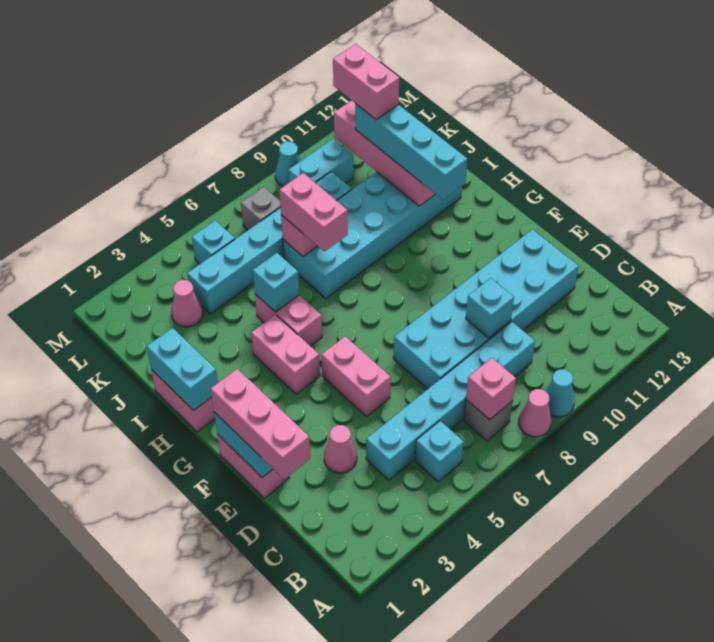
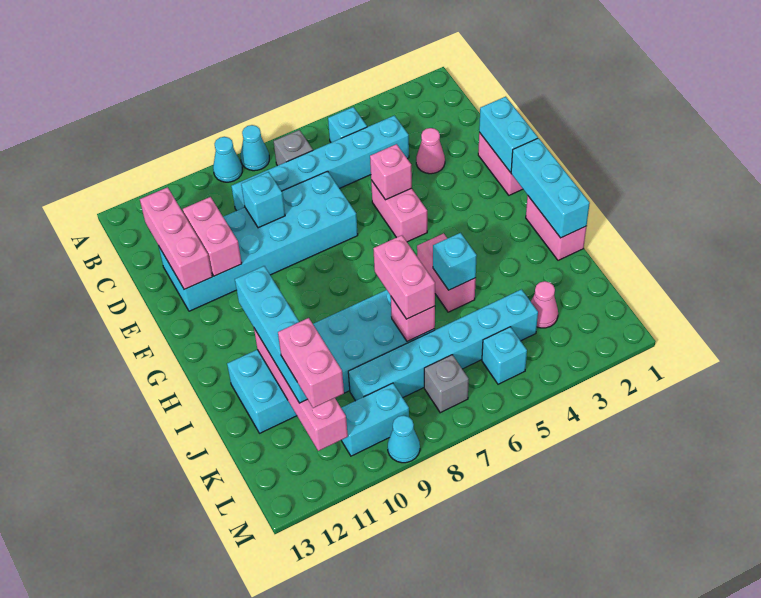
pink cone A8 level 1 -> cyan cone A8 level 1
pink brick B7 level 2 -> pink brick E5 level 2
pink brick D1:F1 level 3 -> pink brick C12:E12 level 2
pink brick G4:H4 level 1 -> pink brick D11:E11 level 2
cyan brick H1:I1 level 2 -> cyan brick G1:I1 level 2

